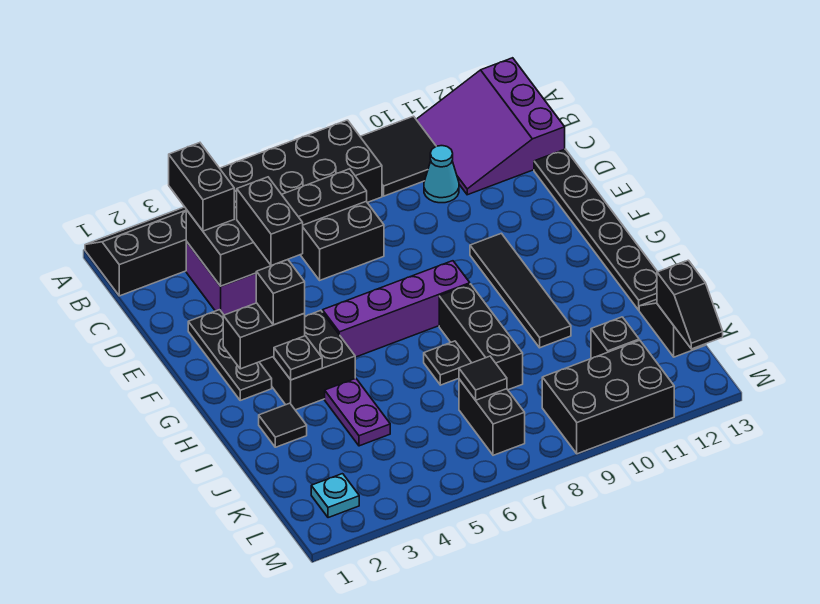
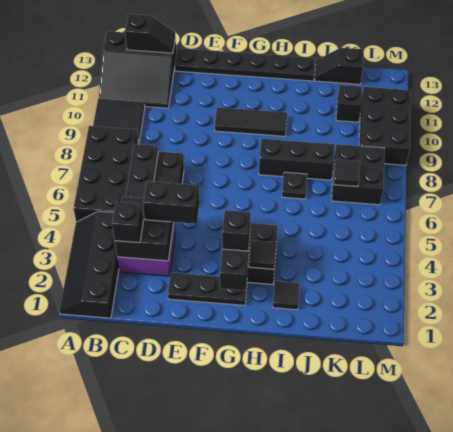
purple slope A11:C13 level 1 top 13 -> black slope A11:C13 level 1 top 13
black brick B3:C3 level 3 -> black brick C3 level 3
cyan cone C10 level 1 -> none
black tile F10:I10 level 1 -> black tile F10:H10 level 1
purple brick G5:G8 level 1 -> none
black plate H3 level 2 -> black tile H3 level 2
purple plate I4:J4 level 1 -> none
black brick K7:L7 level 1 -> black brick K7:L8 level 1
black slope K13:L13 level 2 top K -> black slope B13:C13 level 2 top B
cyan plate L2 level 1 -> none

